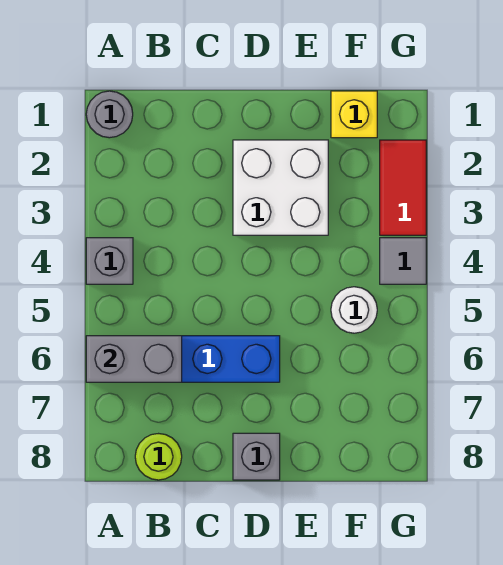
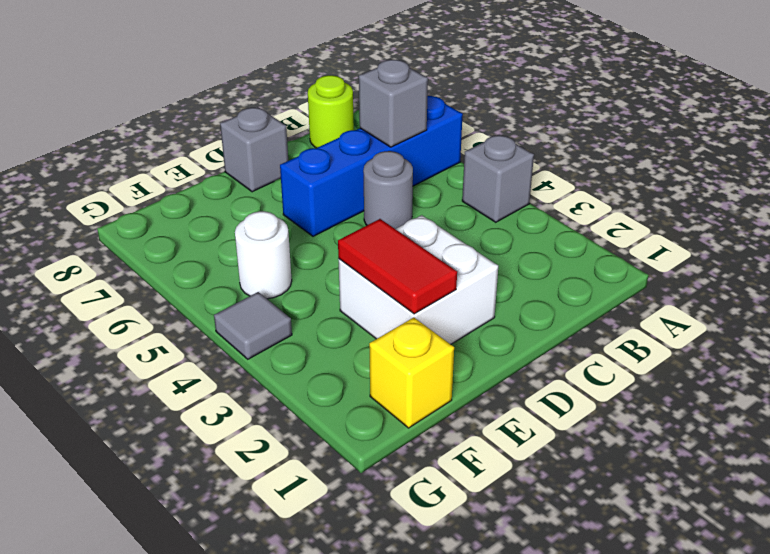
grey round brick A1 level 1 -> grey round brick C5 level 1
grey brick A6:B6 level 2 -> grey brick B6 level 2
red tile G2:G3 level 1 -> red tile E2:E3 level 2

